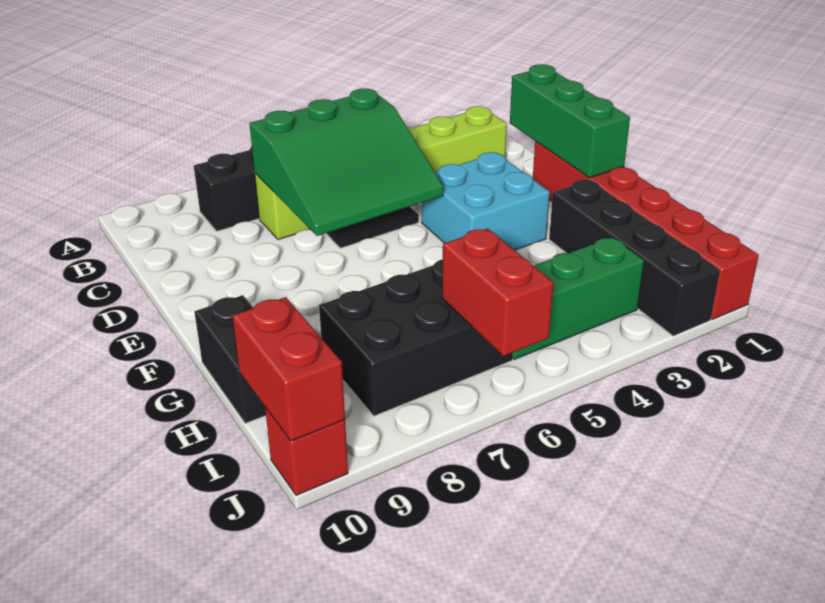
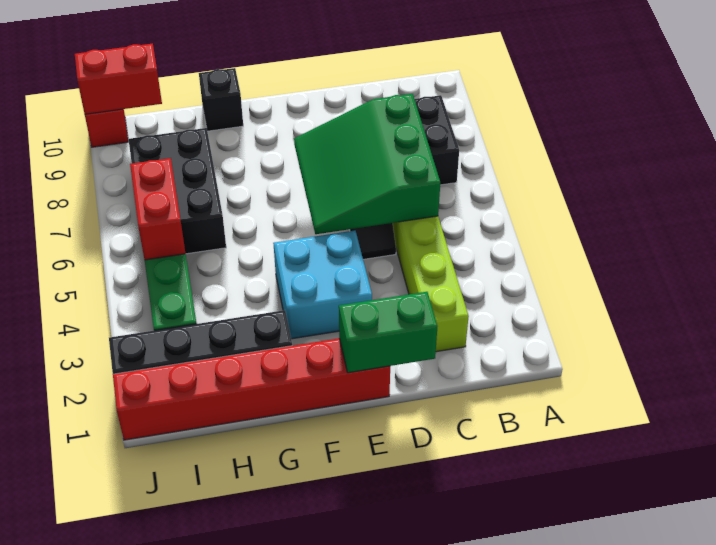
green brick D1:F1 level 2 -> green brick D1:E1 level 2
black brick G10:H10 level 1 -> black brick G10 level 1
red brick I6:J6 level 2 -> red brick I5:I6 level 2

